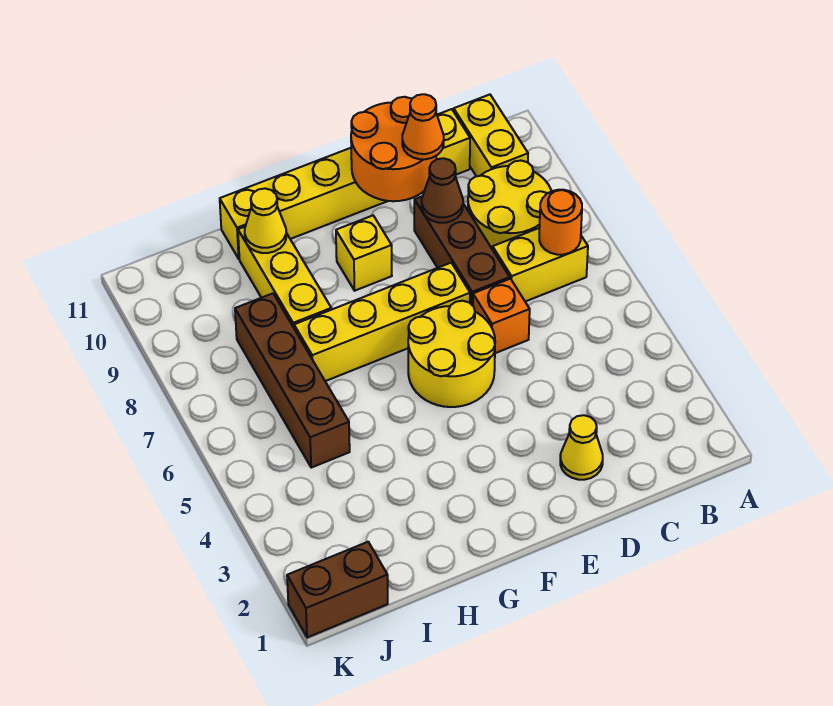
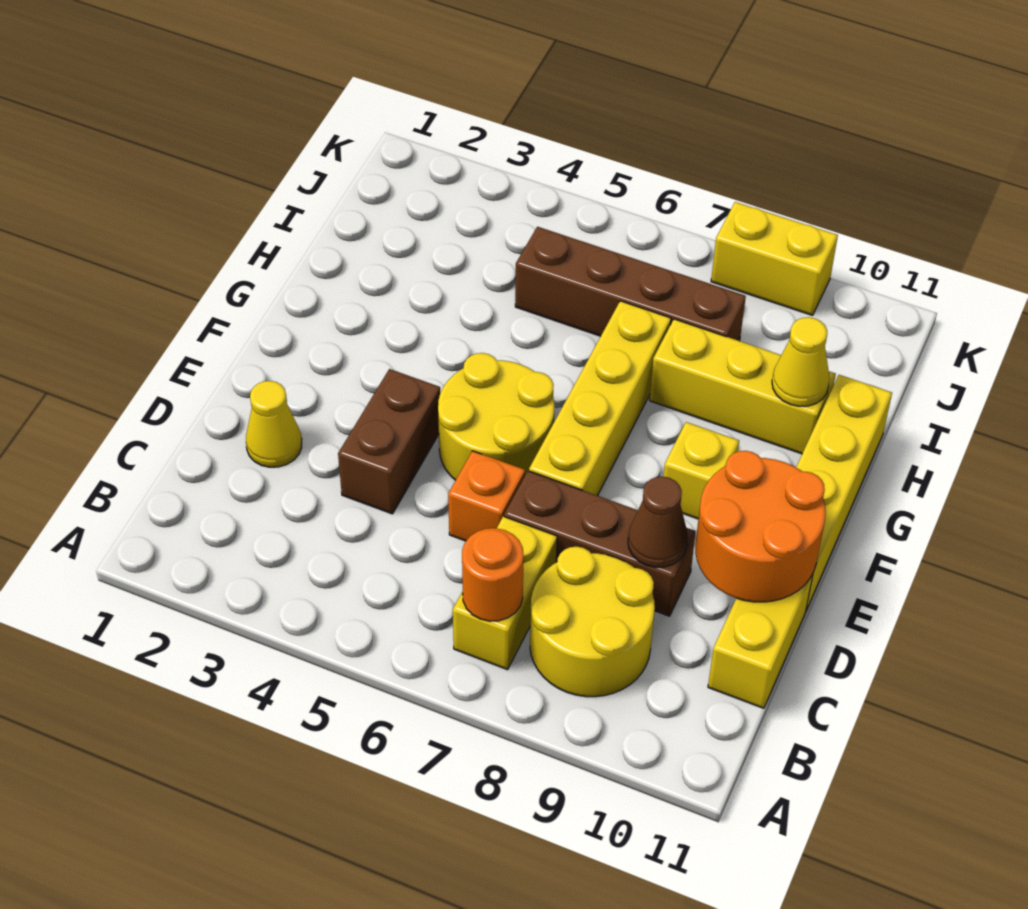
yellow brick B10:B11 level 1 -> yellow brick K8:K9 level 1
orange cone D10 level 3 -> none
brown brick J1:K1 level 1 -> brown brick D4:E4 level 1

